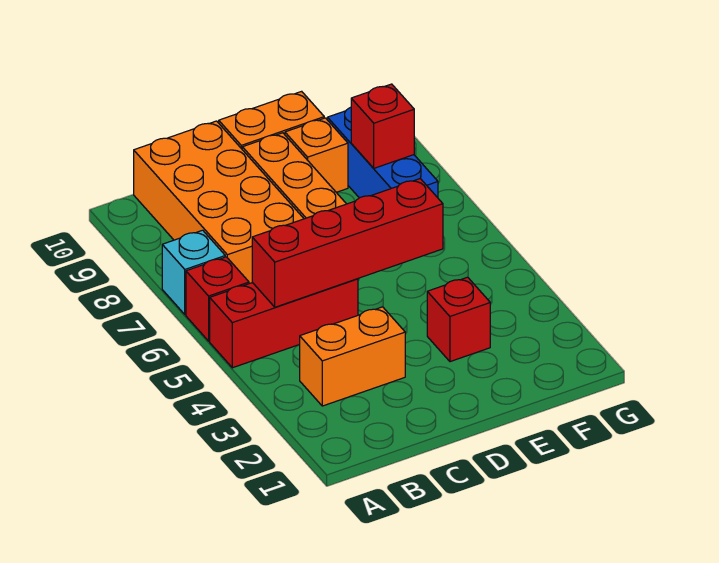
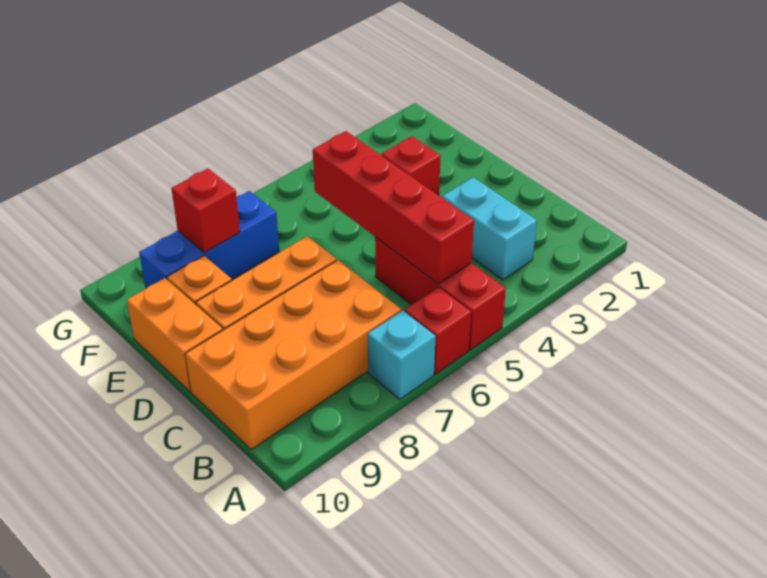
orange brick B3:C3 level 1 -> cyan brick B3:C3 level 1

